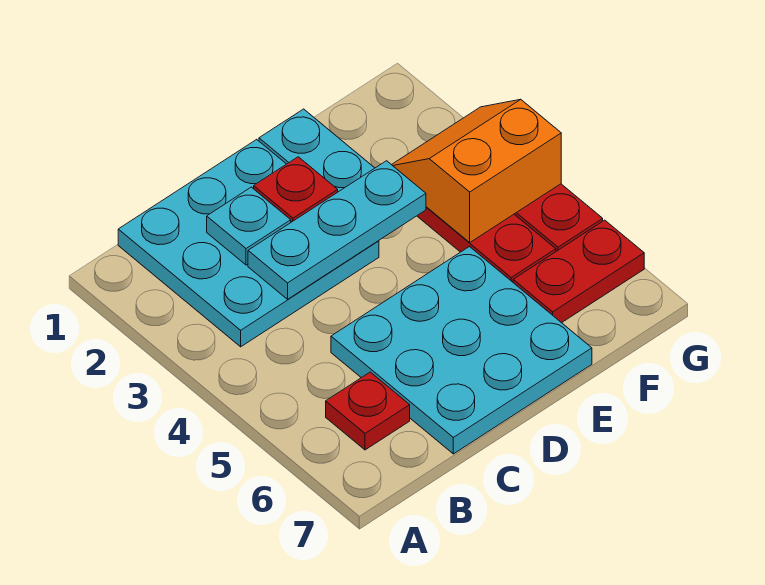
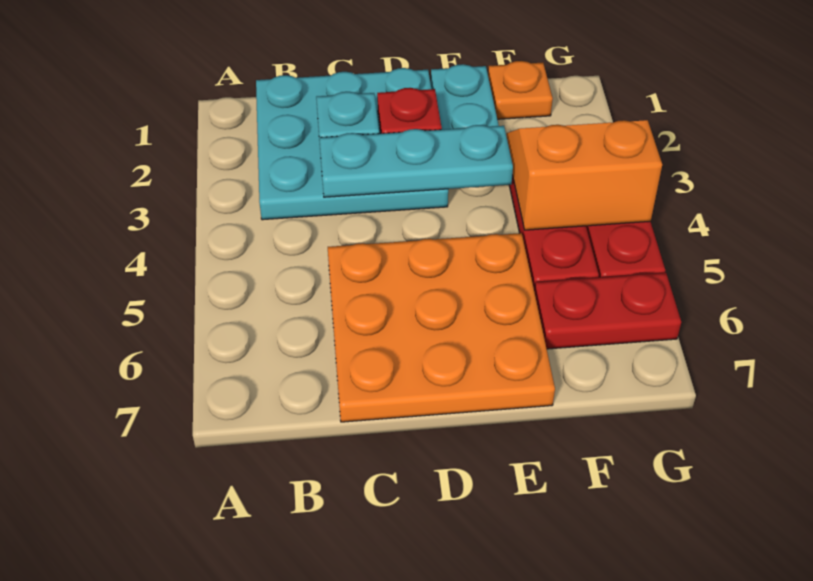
red plate B6 level 1 -> none
cyan plate C5:E7 level 1 -> orange plate C5:E7 level 1
none -> orange plate F1 level 1

